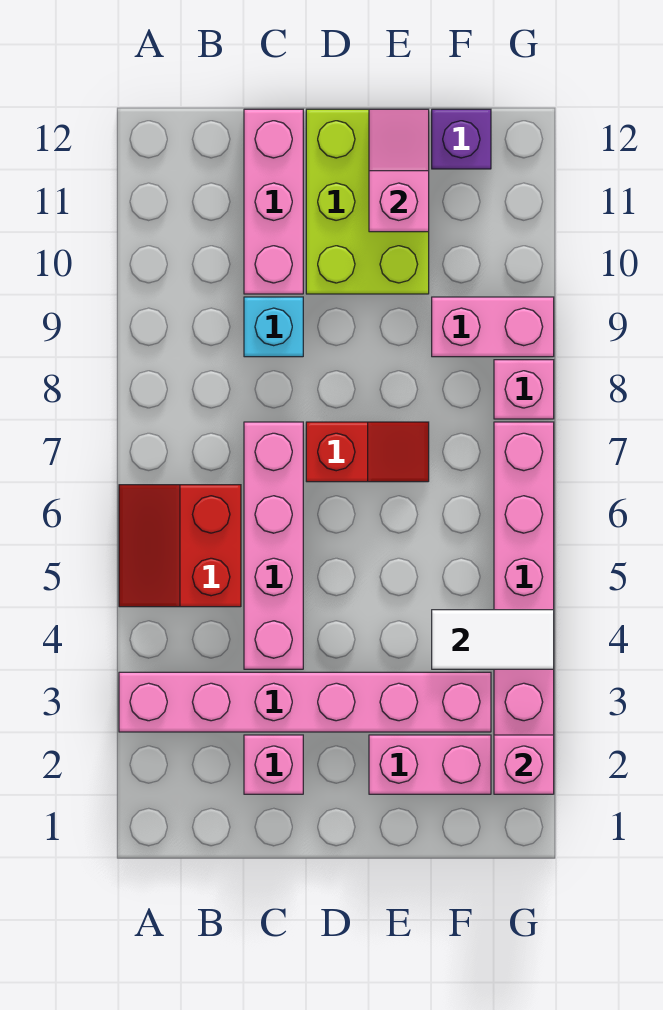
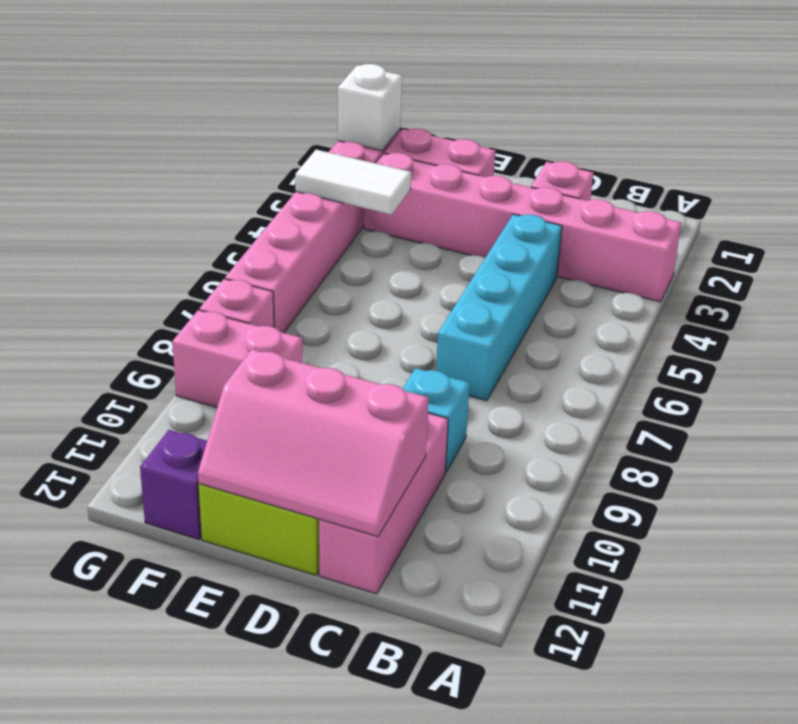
red slope A5:B6 level 1 top B -> none
pink brick C4:C7 level 1 -> cyan brick C4:C7 level 1
red slope D7:E7 level 1 top D -> none
pink slope E11:E12 level 2 top 11 -> pink slope C11:E12 level 2 top 11
pink brick G2 level 2 -> white brick G2 level 2

